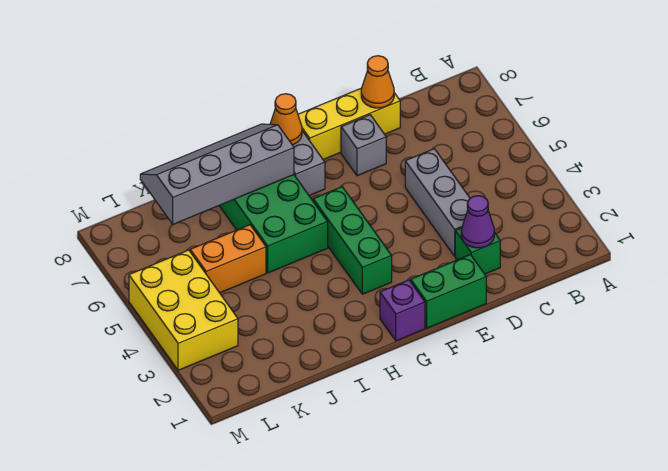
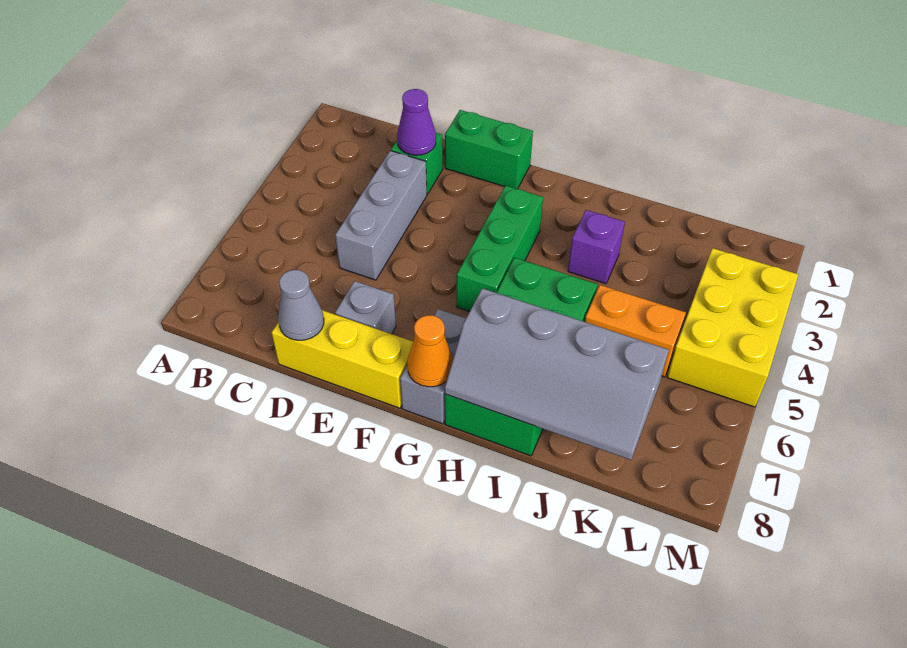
orange cone D8 level 2 -> grey cone D8 level 2
purple brick G1 level 1 -> purple brick I3 level 1

